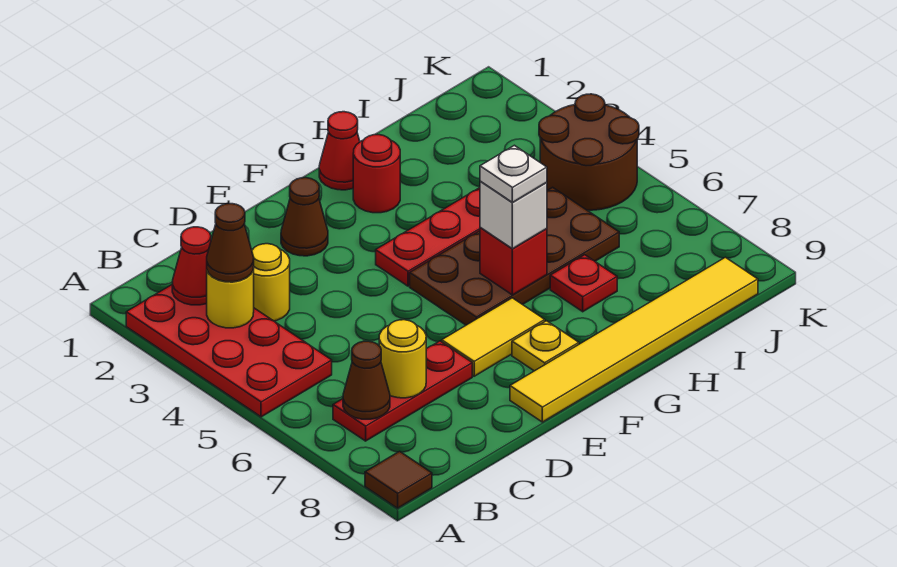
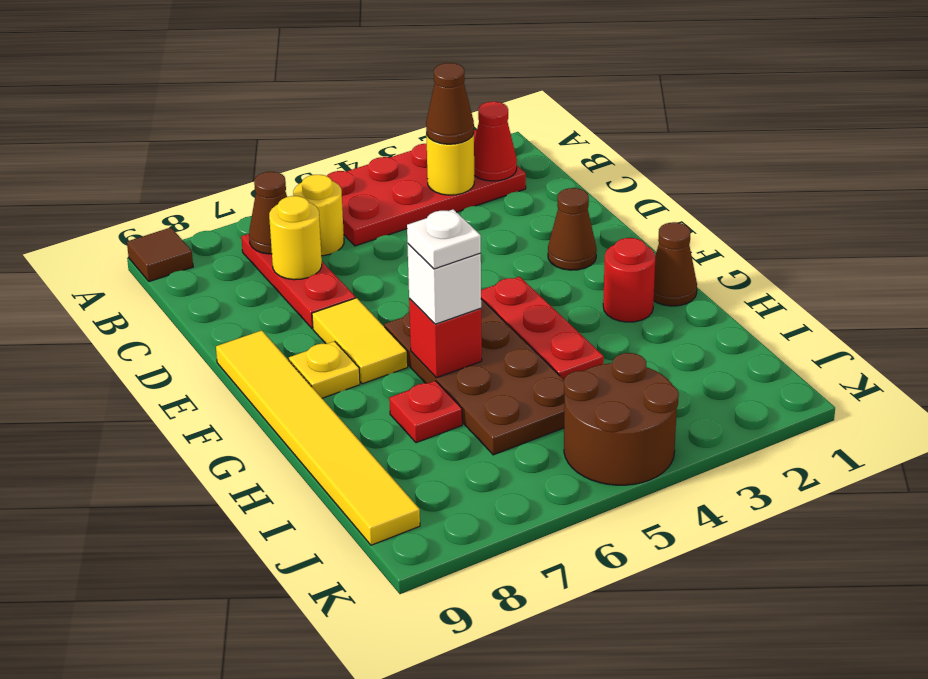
yellow round brick C3 level 1 -> yellow round brick B6 level 1
red cone G1 level 1 -> brown cone G1 level 1

